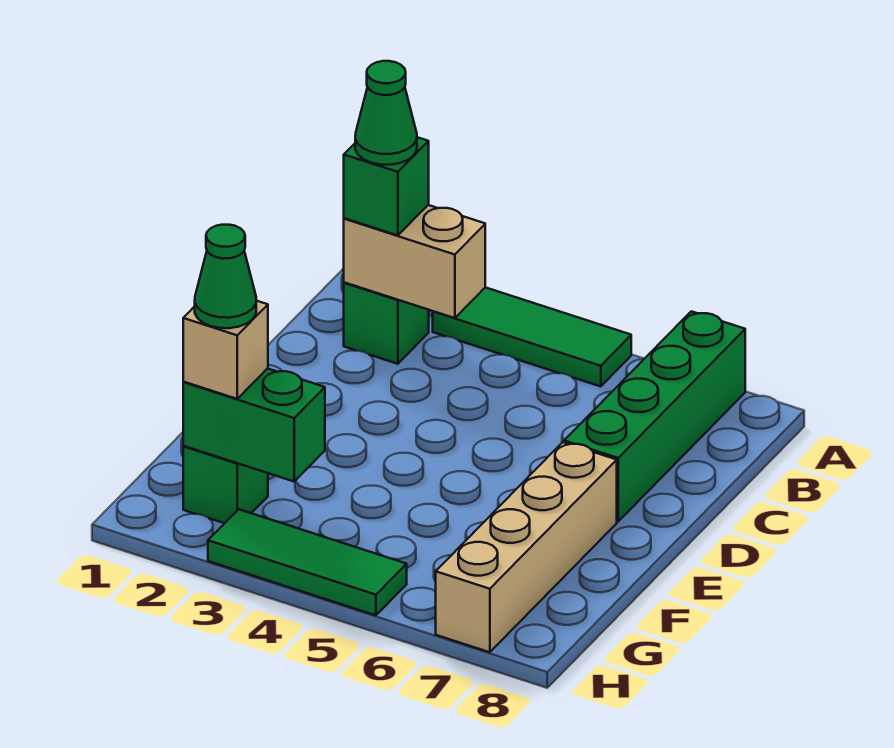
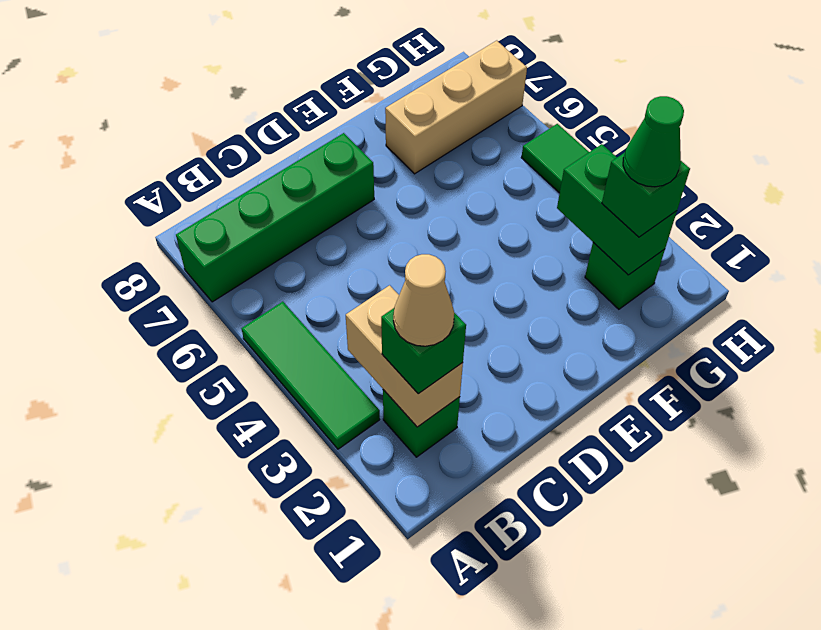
green cone B2 level 4 -> tan cone B2 level 4
tan brick E7:H7 level 1 -> tan brick F7:H7 level 1
tan brick G2 level 3 -> green brick G2 level 3

